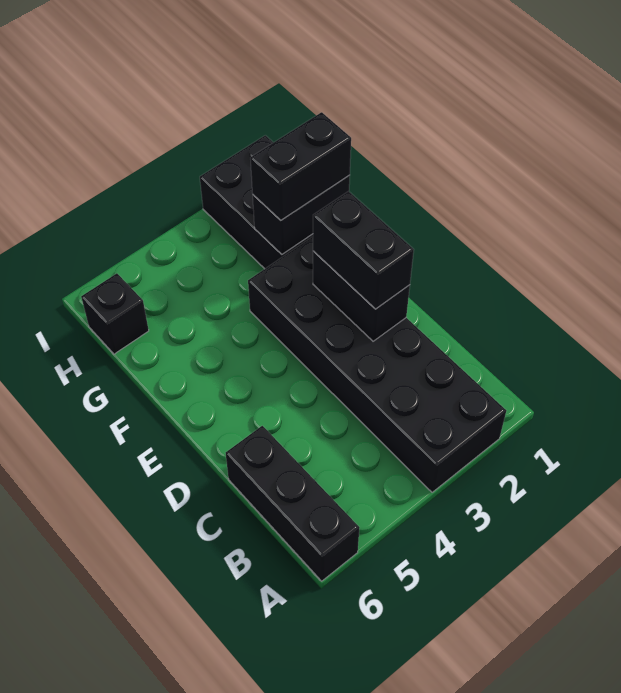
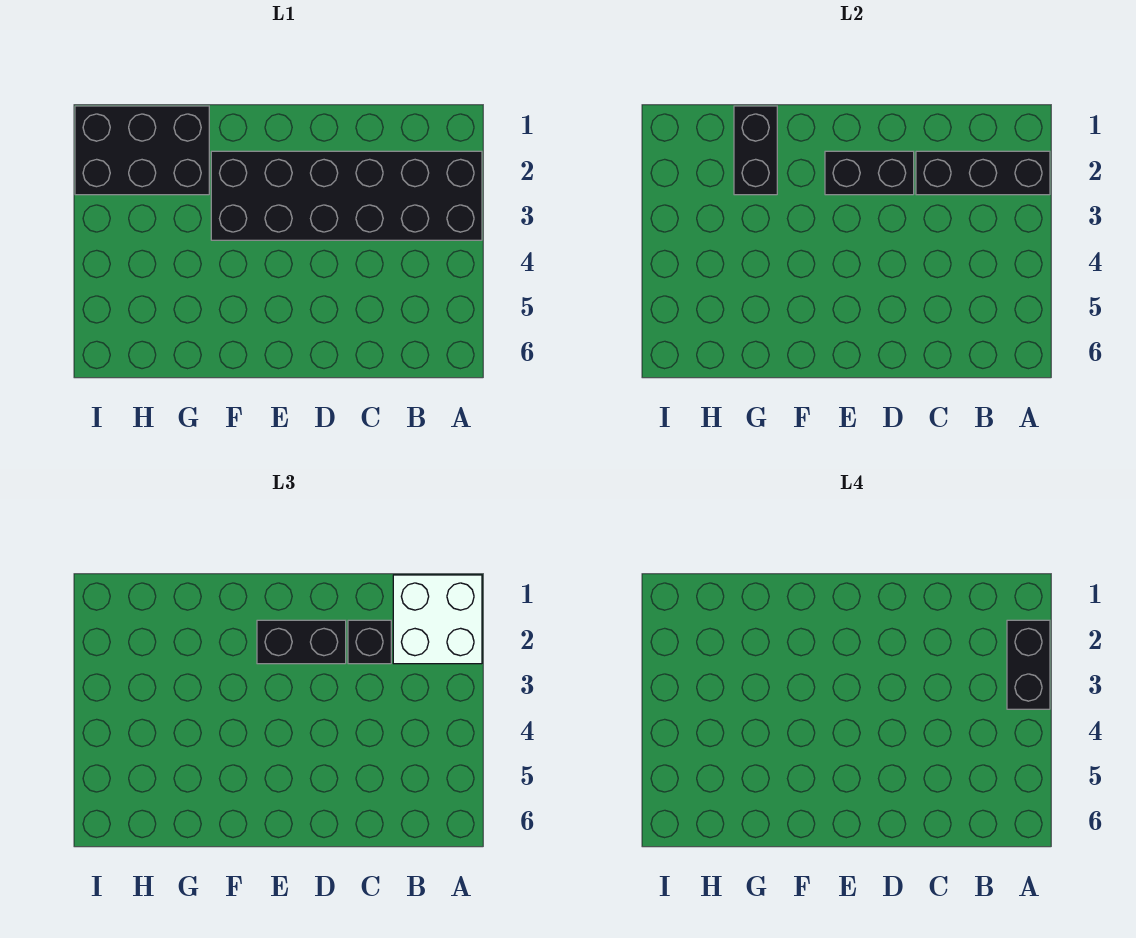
none -> white brick A1:B2 level 3
black brick A6:C6 level 1 -> black brick A2:C2 level 2
black brick G1:G2 level 3 -> black brick A2:A3 level 4
black brick H6 level 1 -> black brick C2 level 3

